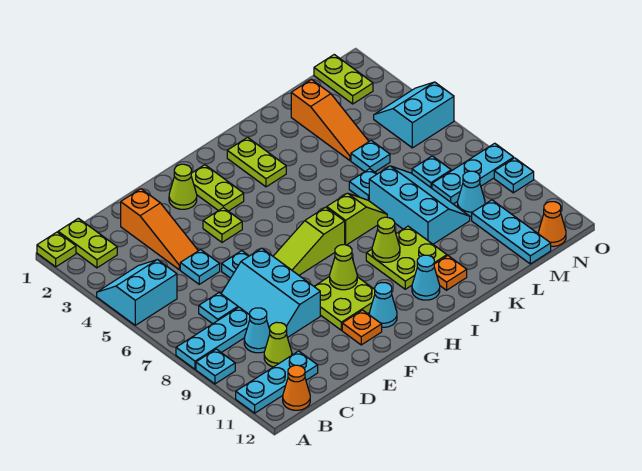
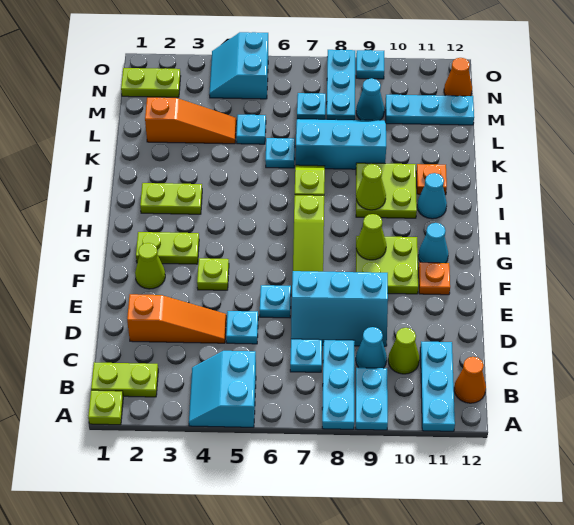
cyan plate A9 level 1 -> cyan plate A9:B9 level 1

